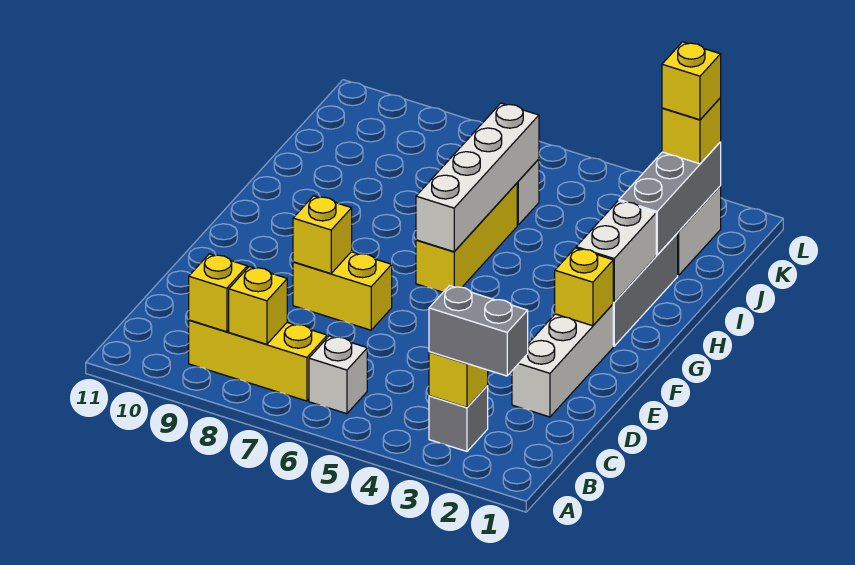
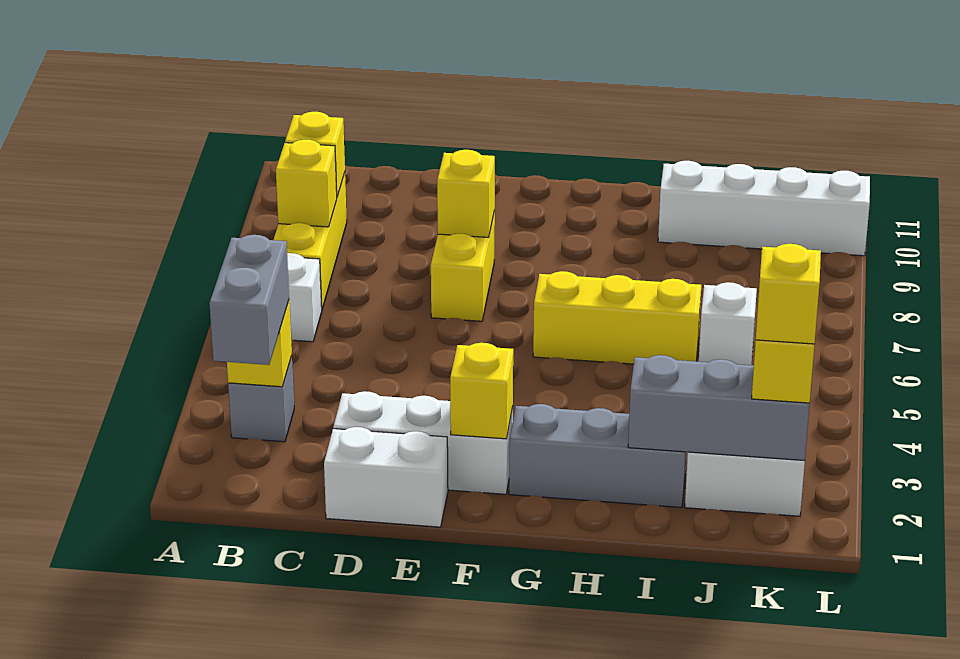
white brick G2:H2 level 2 -> white brick D1:E1 level 1
white brick G6:J6 level 2 -> white brick I10:L10 level 1

